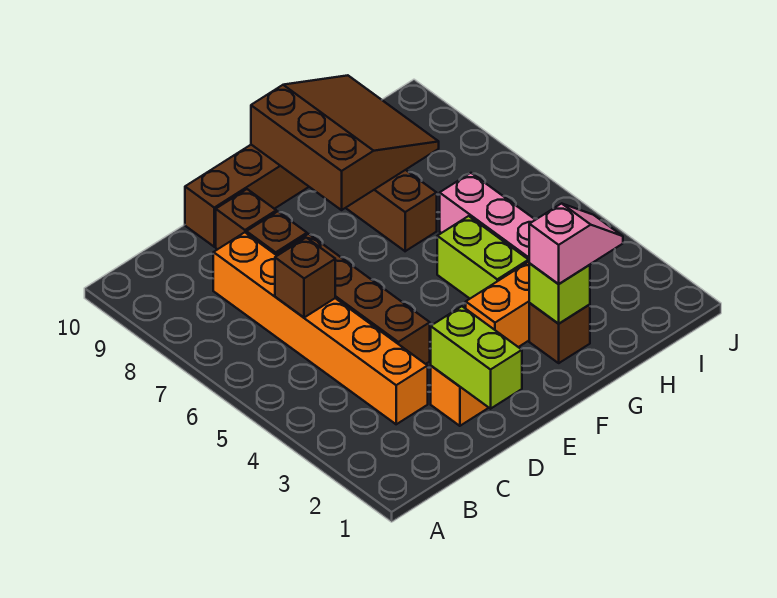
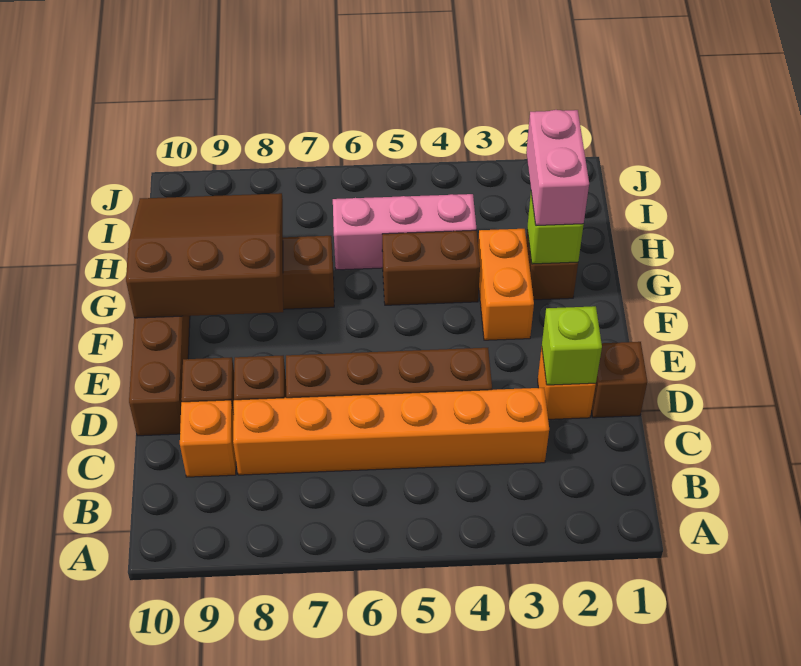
brown brick C6 level 2 -> brown brick D1 level 1
none -> orange brick C9 level 1
lime brick D1:D2 level 2 -> lime brick D2 level 2
pink slope G2:H2 level 3 top G -> pink brick G2:H2 level 3
lime brick G4:G5 level 1 -> brown brick G4:G5 level 1

